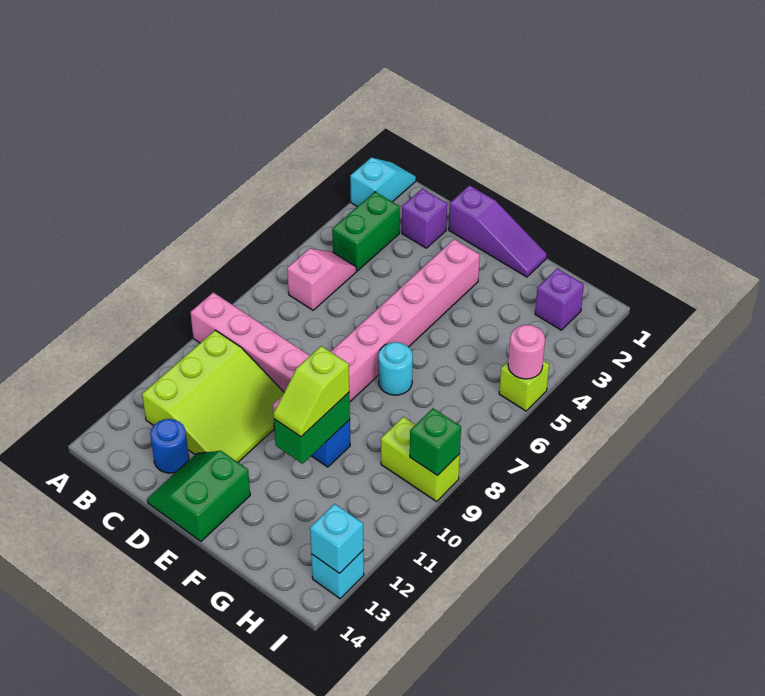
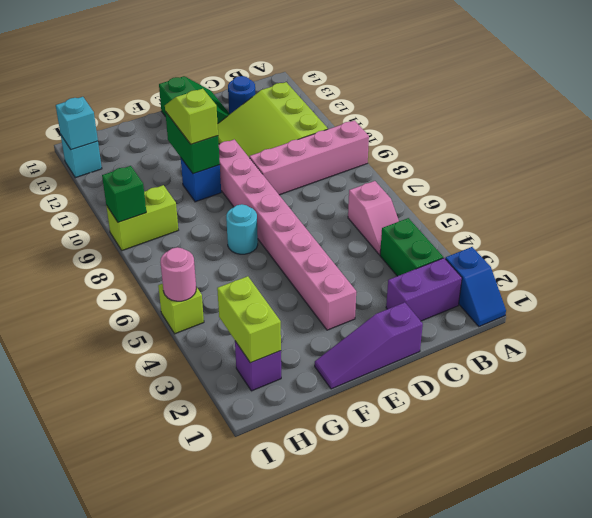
cyan slope A1:A2 level 1 top 2 -> blue slope A1:A2 level 1 top 2
purple brick C2 level 1 -> purple brick B2:C2 level 1
none -> lime brick H2:H3 level 2

